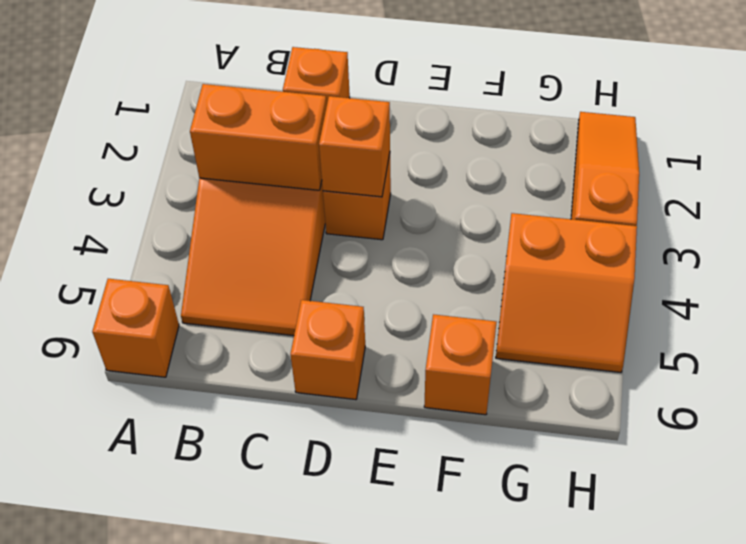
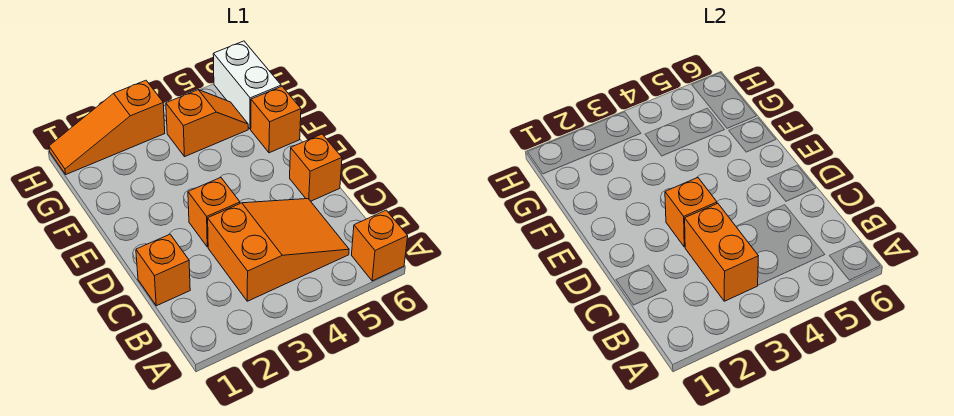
orange slope G4:H5 level 1 top 4 -> orange slope G4:G5 level 1 top 4
none -> white brick G6:H6 level 1

